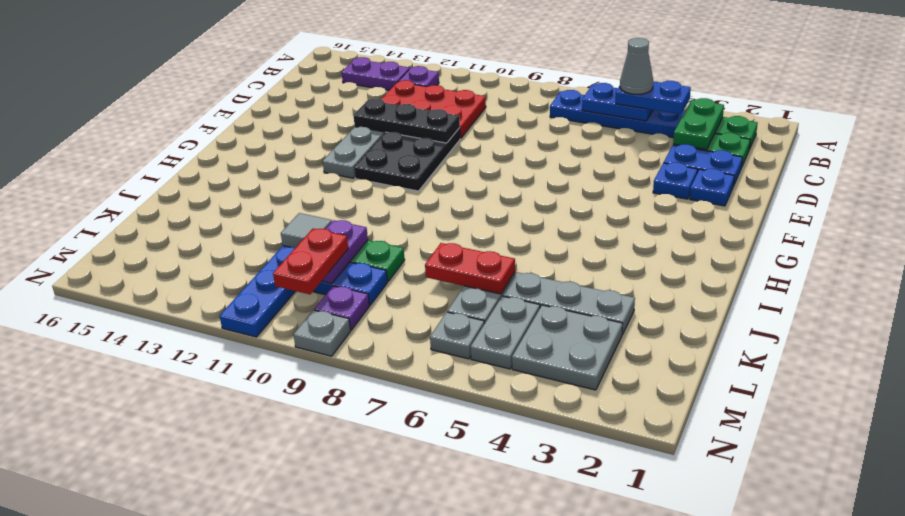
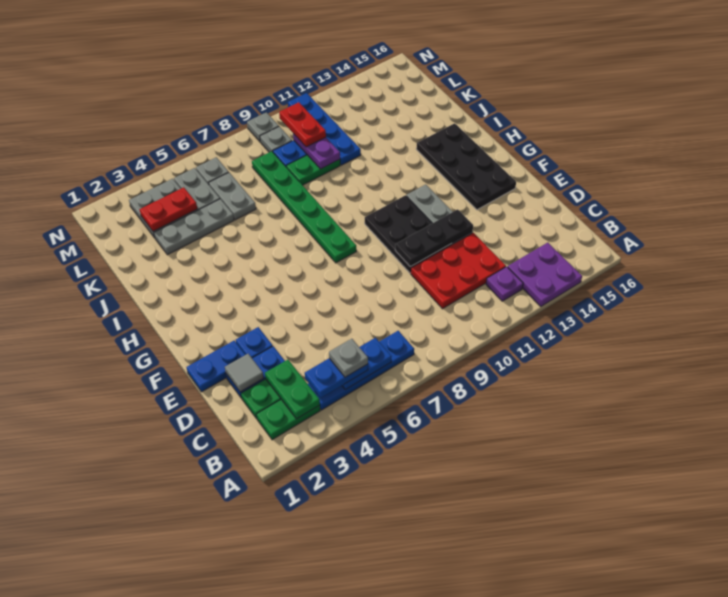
grey cone B5 level 4 -> grey plate B5 level 4
purple plate B13:B14 level 1 -> purple plate A13:B14 level 1
blue plate E2 level 1 -> blue plate E1:E2 level 1
none -> black plate F14:I15 level 1
none -> green plate G8:L8 level 1
red plate K6:K7 level 2 -> red plate L3:L4 level 2
grey tile K11 level 2 -> grey tile D2 level 2
purple plate M9 level 1 -> grey plate M9 level 1

